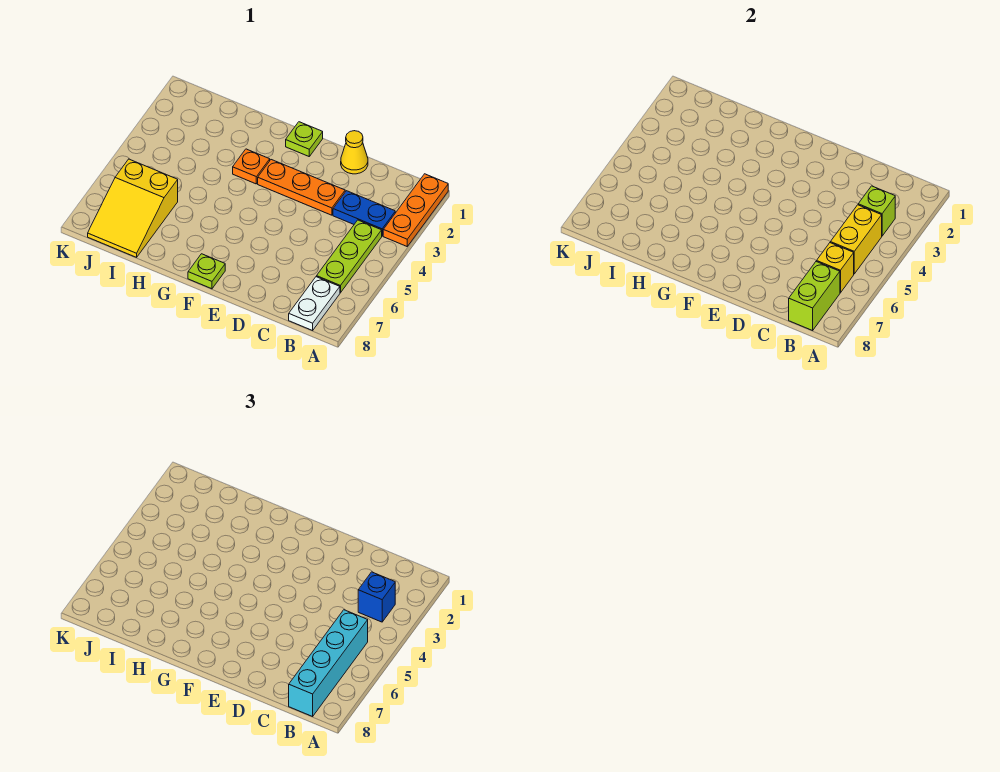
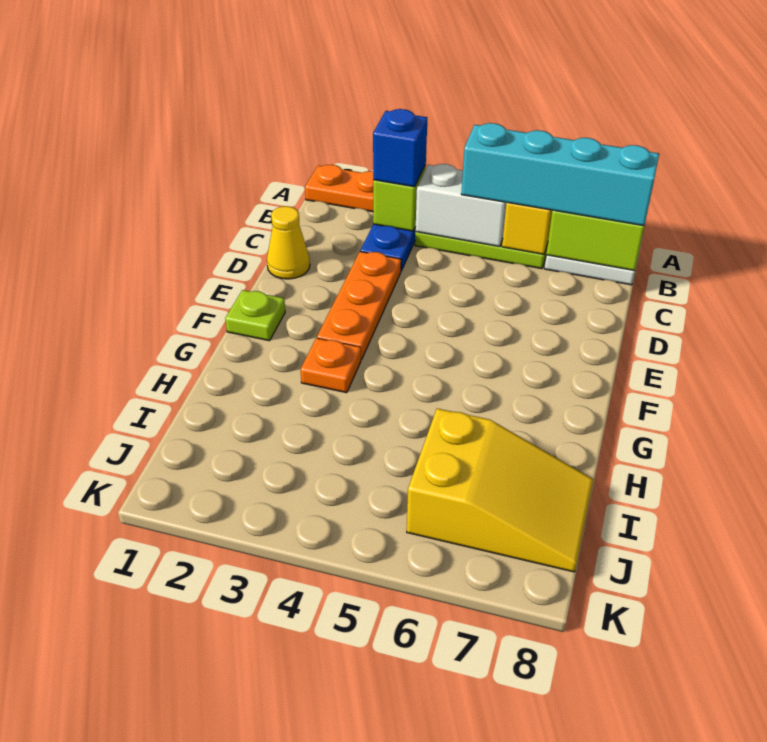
yellow brick B4:B5 level 2 -> white brick B4:B5 level 2
lime plate F8 level 1 -> none

